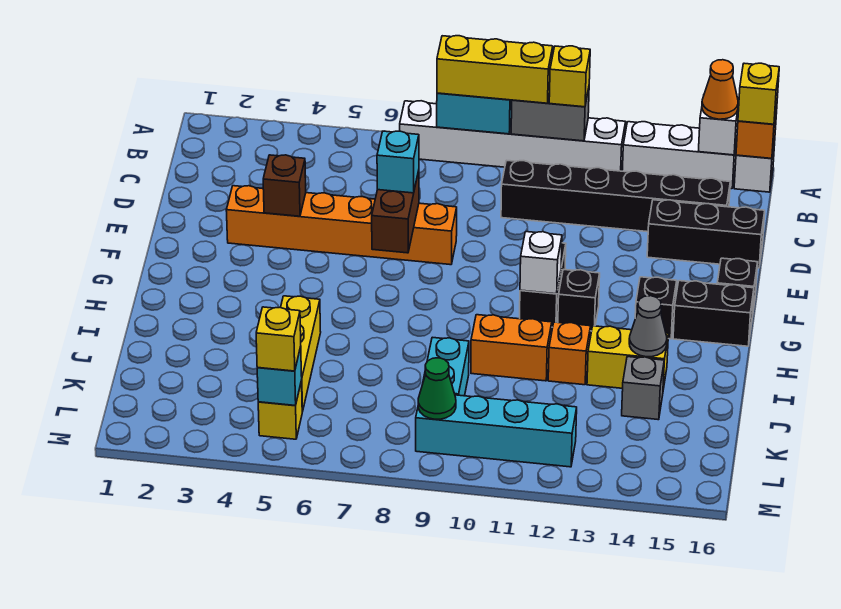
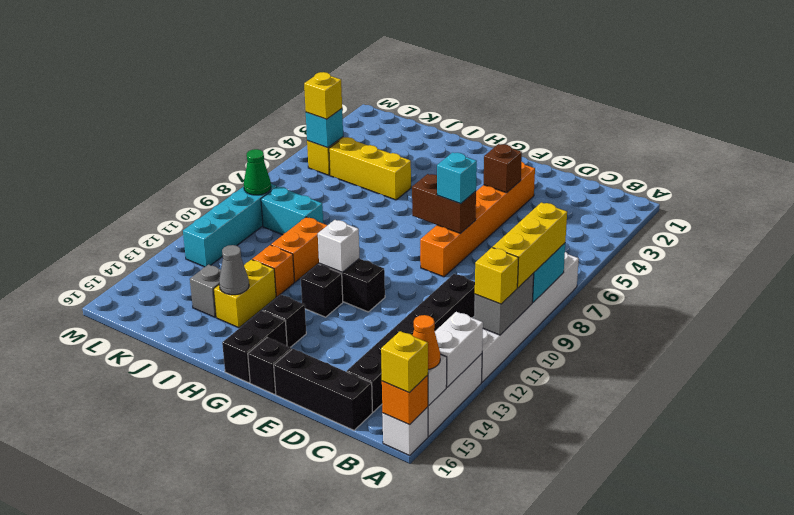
none -> white brick A13:A14 level 2
black brick D14:D16 level 1 -> black brick C16:E16 level 1

